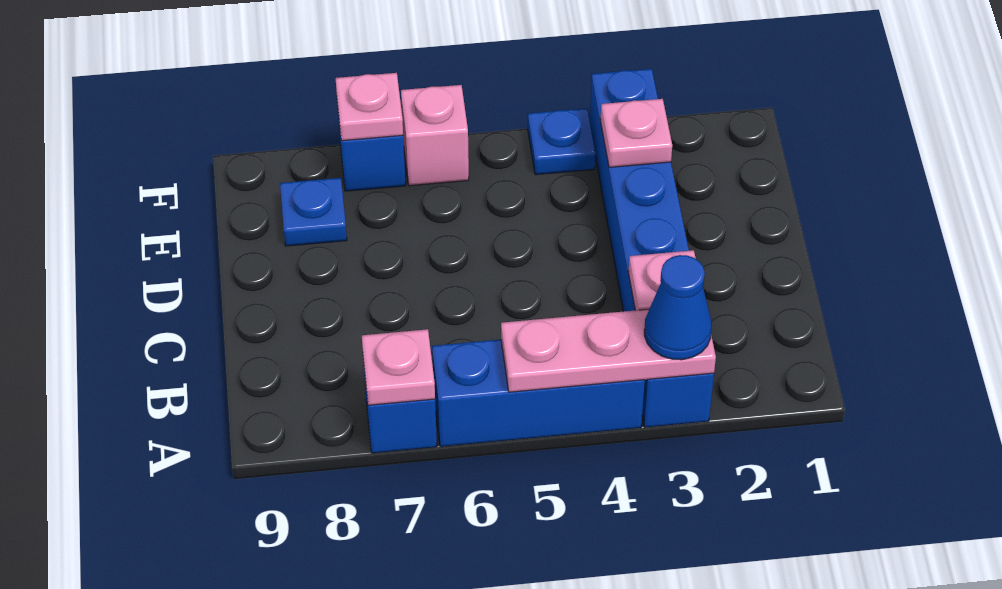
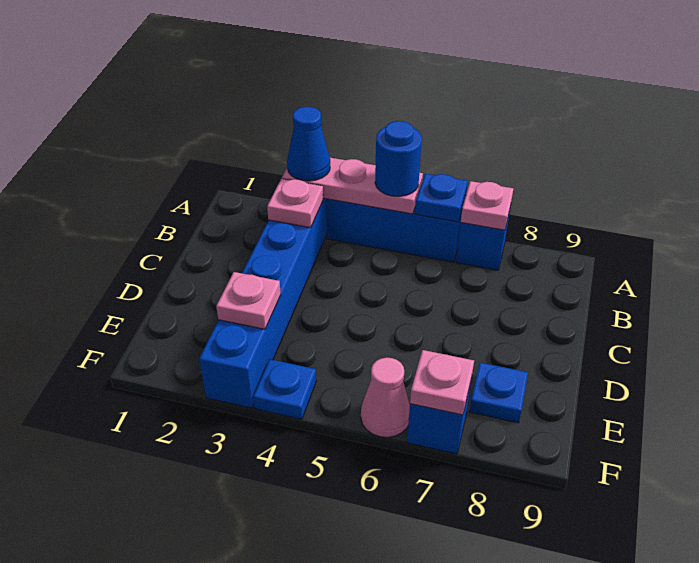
none -> blue round brick A5 level 3
none -> blue plate A6 level 2
pink brick F6 level 1 -> pink cone F6 level 1

